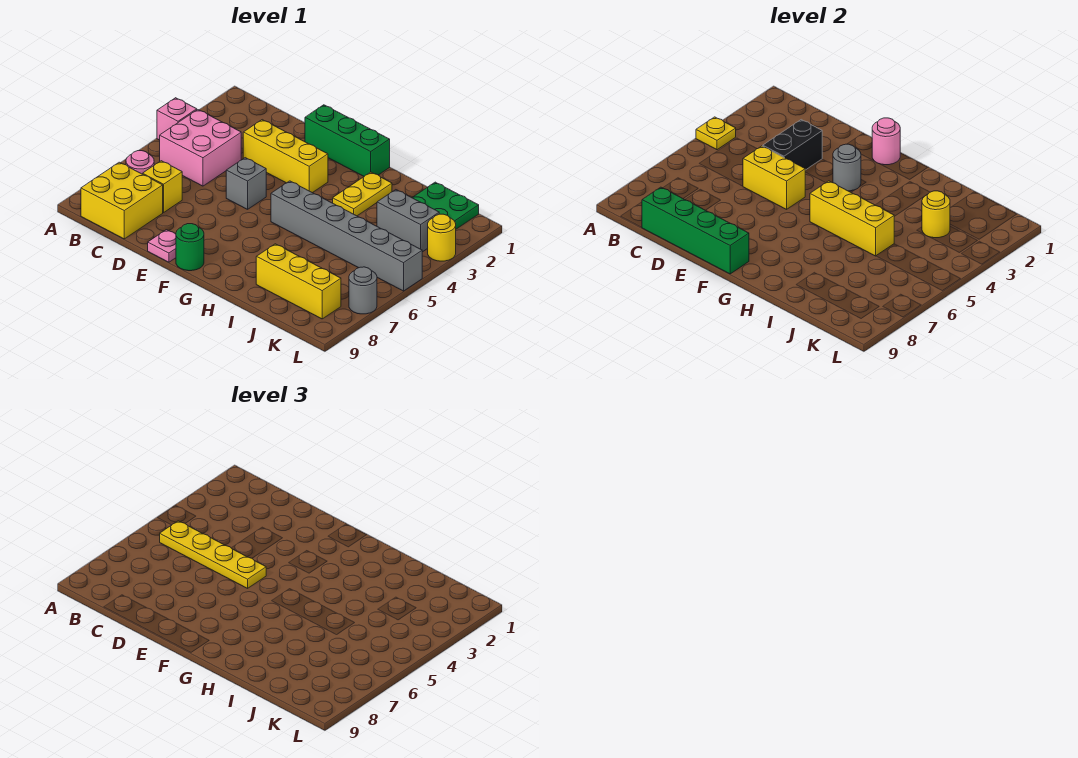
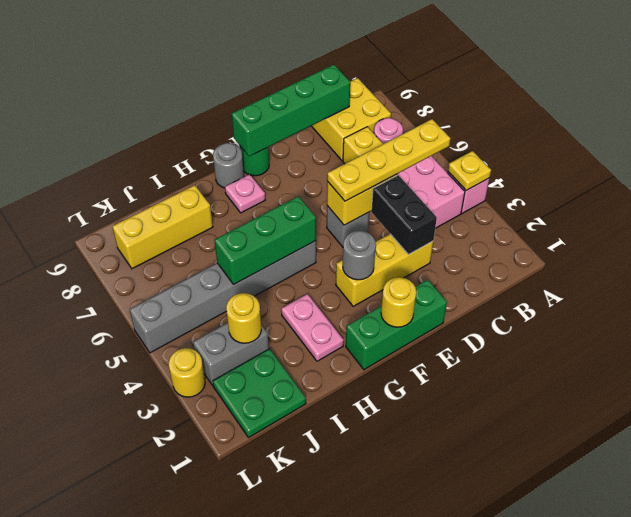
pink plate E9 level 1 -> pink plate G8 level 1
pink round brick F1 level 2 -> yellow round brick F1 level 2
yellow brick G5:I5 level 2 -> green brick G5:I5 level 2
yellow plate H2:H3 level 1 -> pink plate H2:H3 level 1
grey round brick L7 level 1 -> grey round brick G9 level 1

